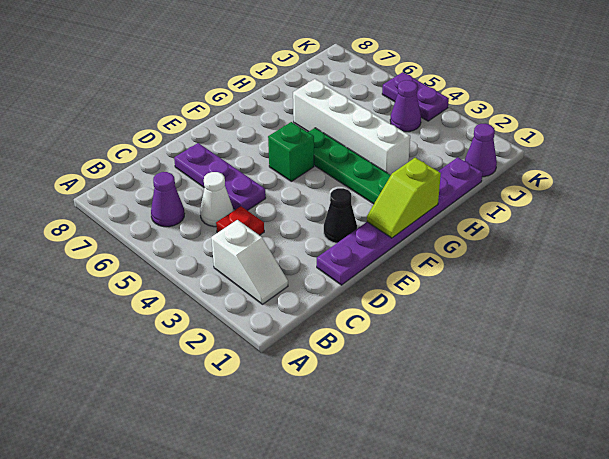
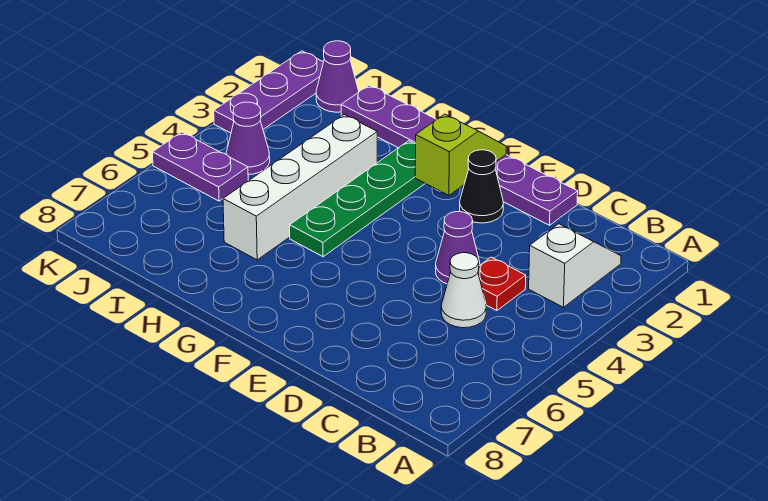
purple cone B6 level 1 -> purple cone D4 level 1
purple plate D5:D7 level 1 -> purple plate K1:K3 level 1
lime slope F1:G1 level 2 top G -> lime slope F1:F2 level 2 top 2
green brick F5 level 1 -> none
purple plate K4:K5 level 1 -> purple plate J5:K5 level 1

